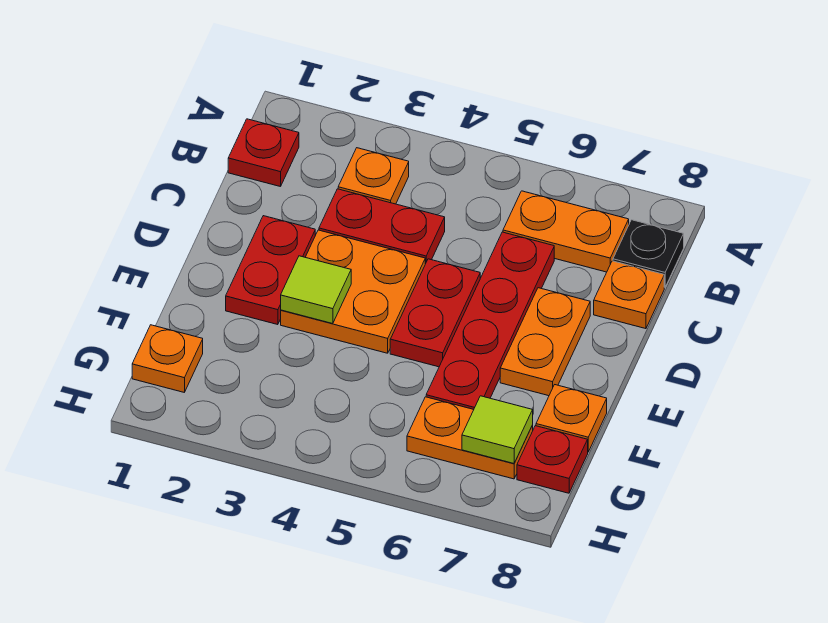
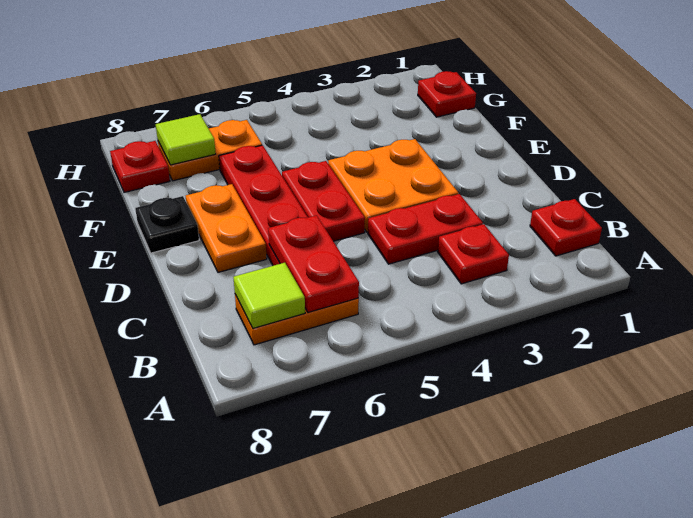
orange plate B3 level 1 -> red plate B3 level 1
black plate B8 level 1 -> black plate E8 level 1
orange plate C8 level 1 -> none
red plate D2:E2 level 1 -> red plate B6:C6 level 2
lime tile E3 level 2 -> lime tile B7 level 2
orange plate F8 level 1 -> none
orange plate G1 level 1 -> red plate G1 level 1

